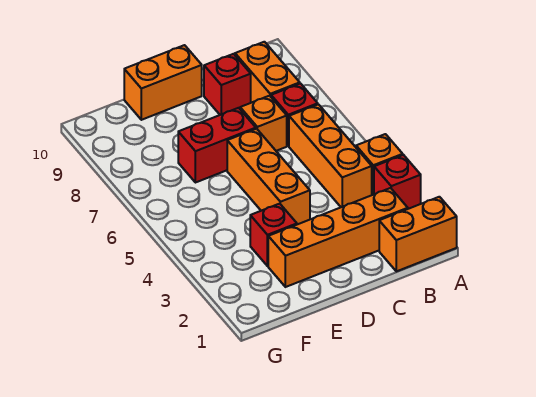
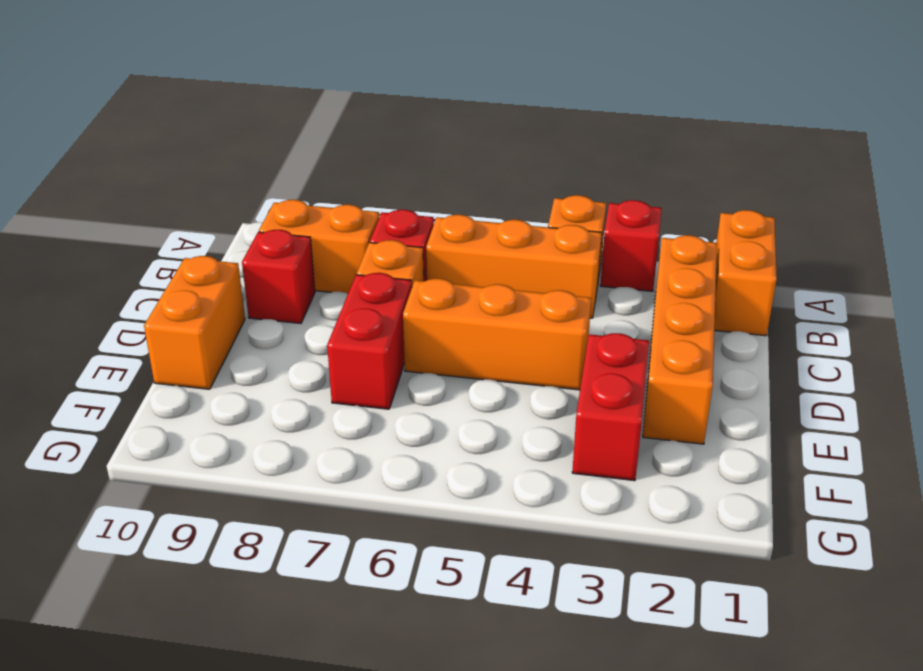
red brick E3 level 1 -> red brick E3:F3 level 1

